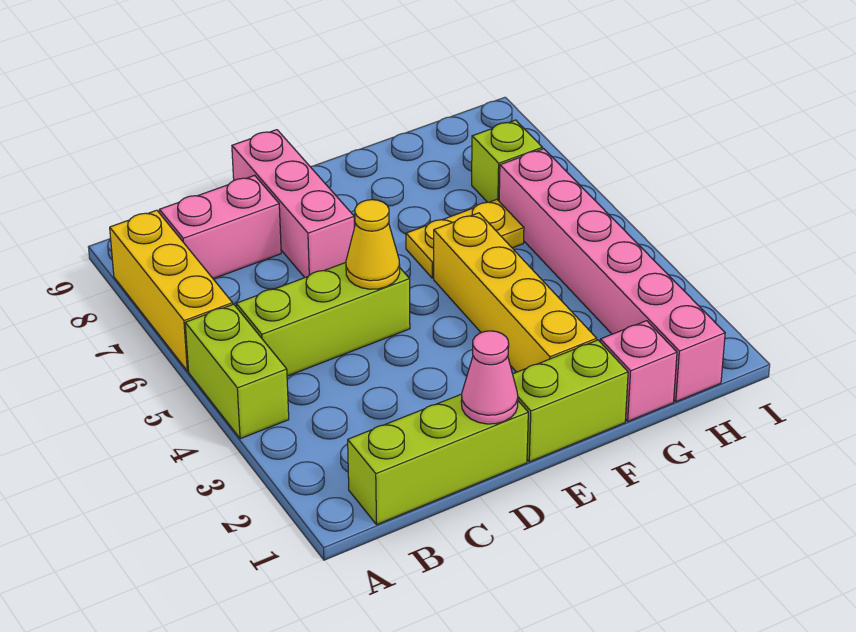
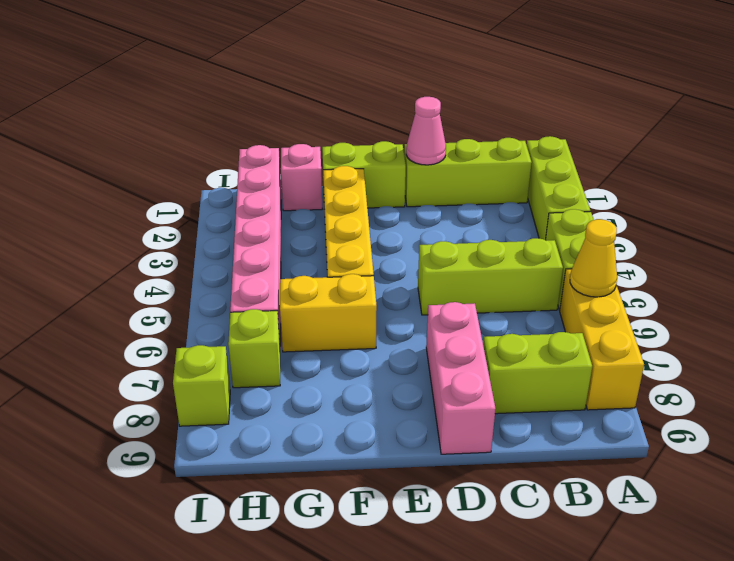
none -> lime brick A1:A3 level 1
pink brick B8:C8 level 1 -> lime brick B8:C8 level 1
yellow cone D5 level 2 -> yellow cone A6 level 2
yellow plate F6:G6 level 1 -> yellow brick F6:G6 level 1
none -> lime brick I8 level 1

